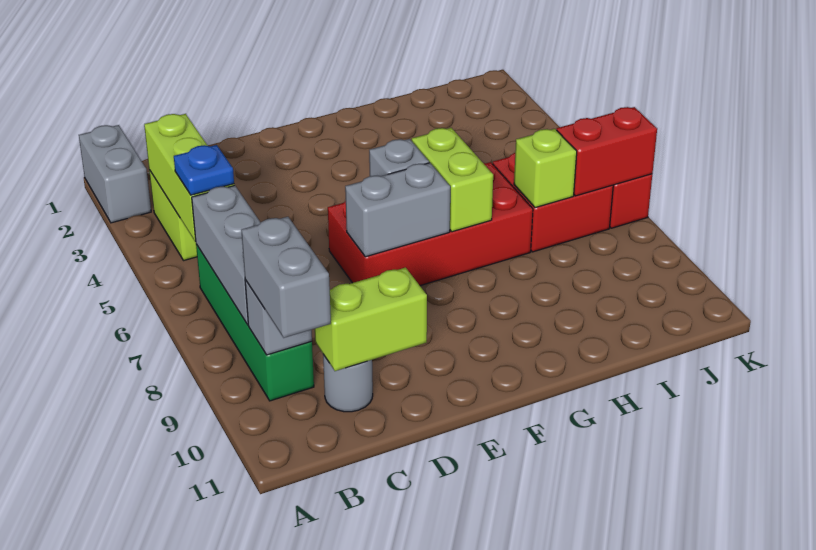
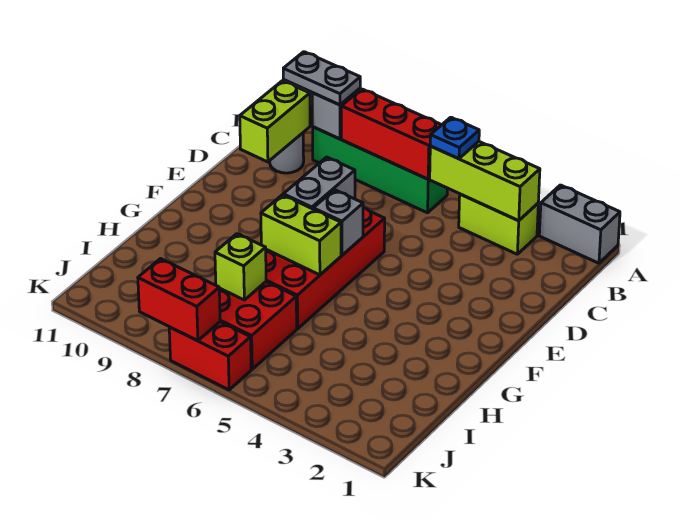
grey brick B6:B8 level 2 -> red brick B6:B8 level 2
grey brick B9:B10 level 3 -> grey plate B9:B10 level 3
red brick J7:K7 level 2 -> red brick K7:K8 level 2

